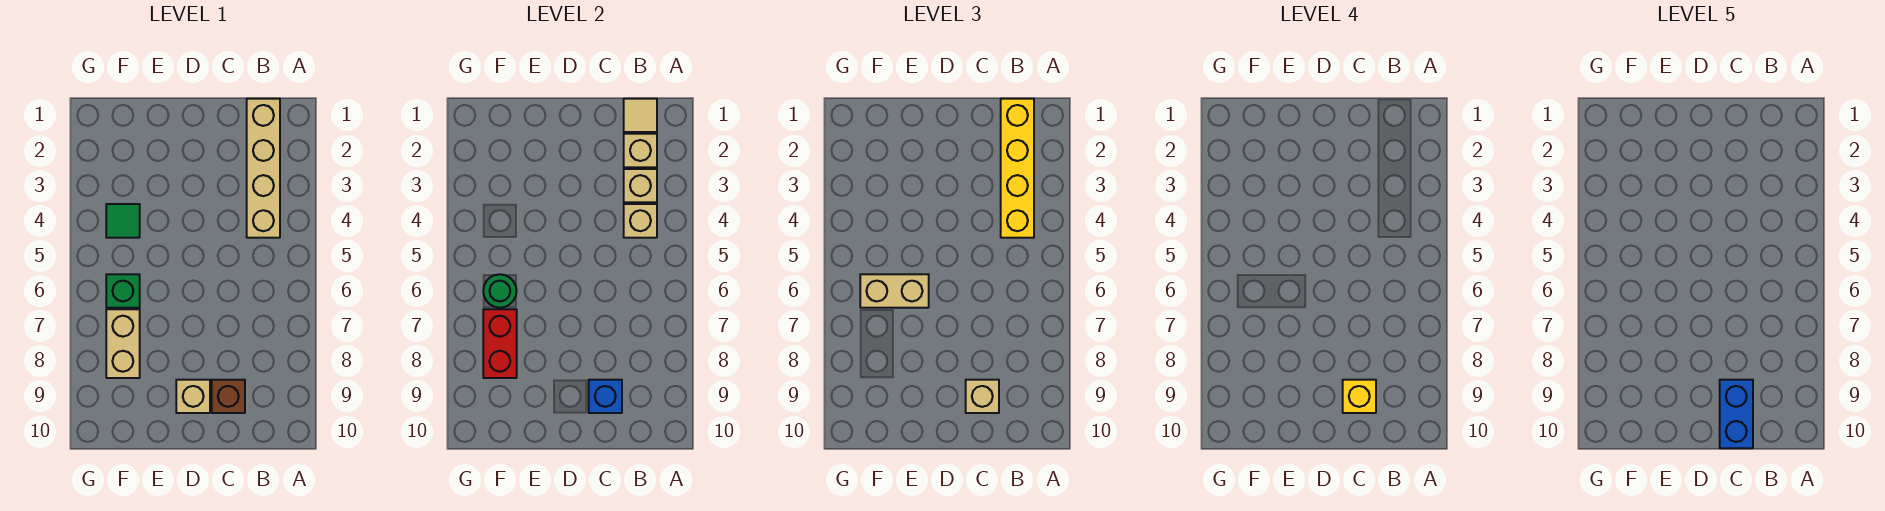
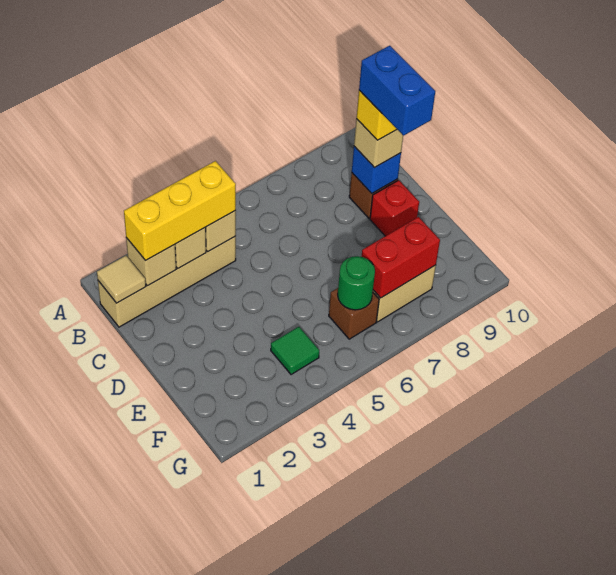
yellow brick B1:B4 level 3 -> yellow brick B2:B4 level 3
blue brick C9:C10 level 5 -> blue brick C9:D9 level 5
tan brick D9 level 1 -> red brick D9 level 1
tan brick E6:F6 level 3 -> none
green brick F6 level 1 -> brown brick F6 level 1

